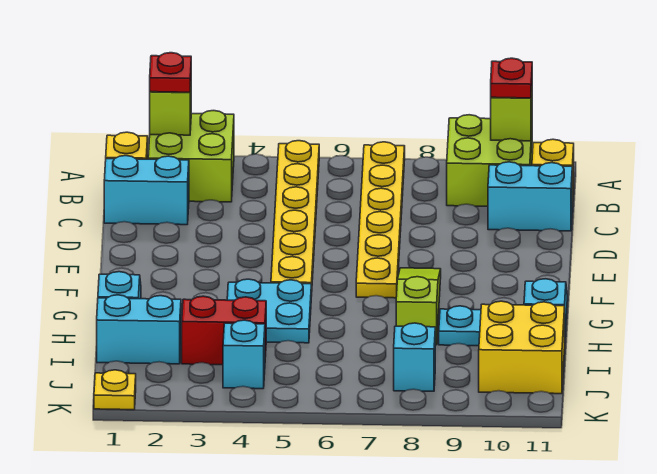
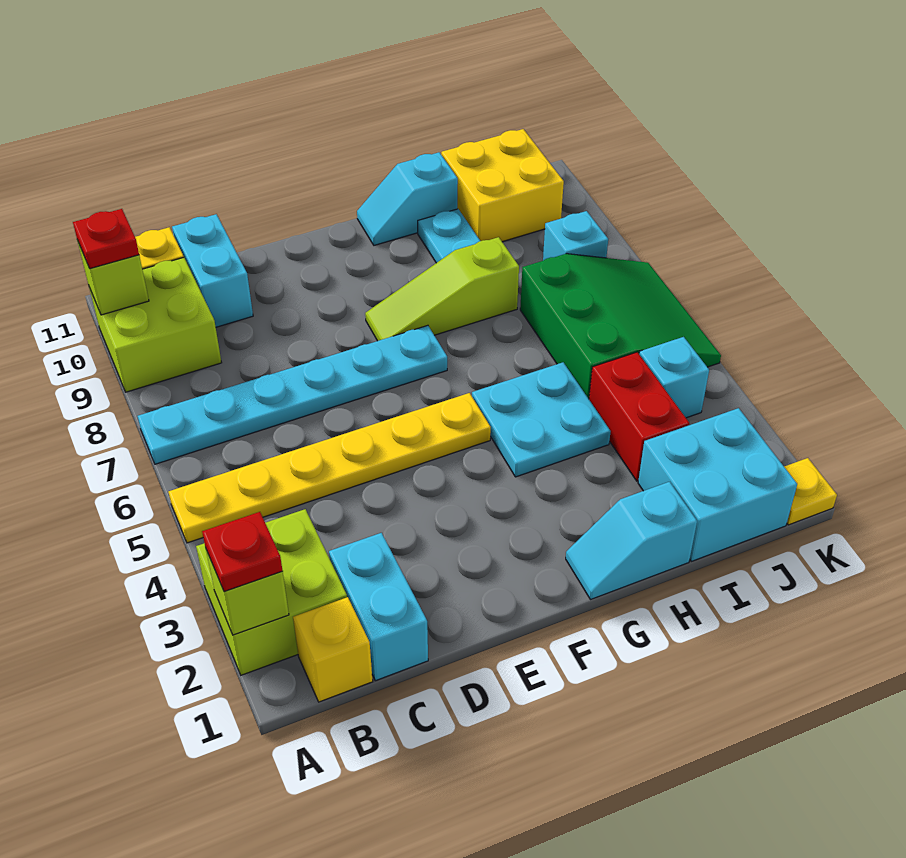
yellow plate A7:F7 level 1 -> cyan plate A7:F7 level 1
cyan brick I1:I2 level 1 -> cyan brick I1:J2 level 1
none -> green slope I5:K7 level 1 top I

